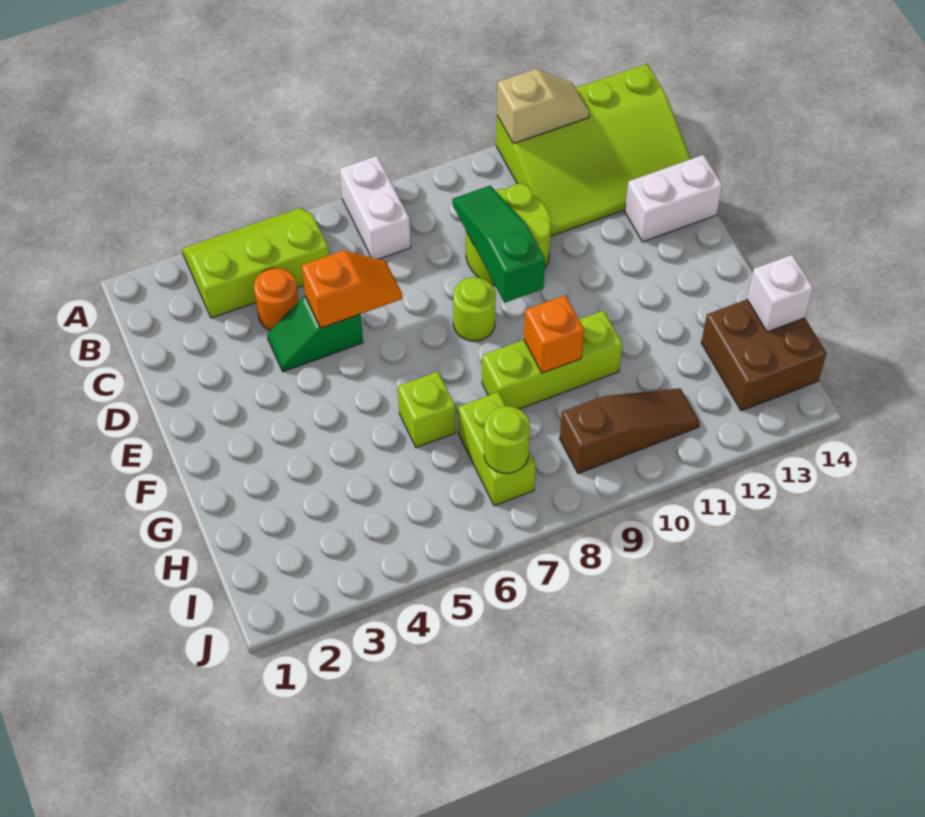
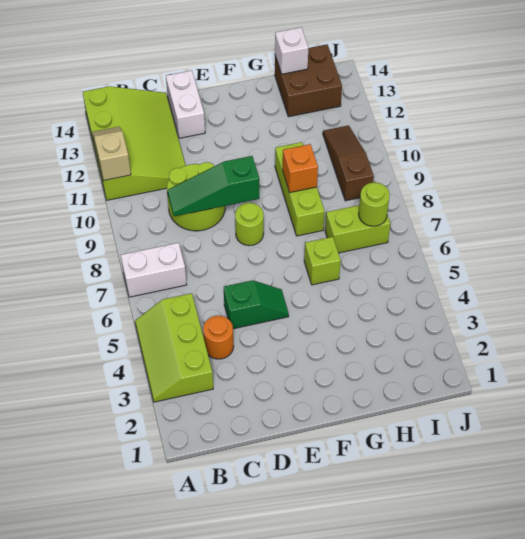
green slope D4:D5 level 1 top 5 -> green slope D5:E5 level 1 top D
orange slope D5:D6 level 2 top 5 -> none

